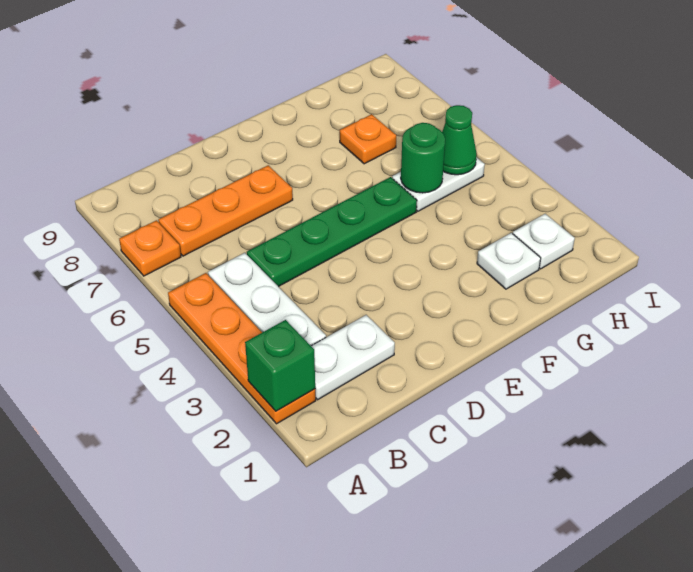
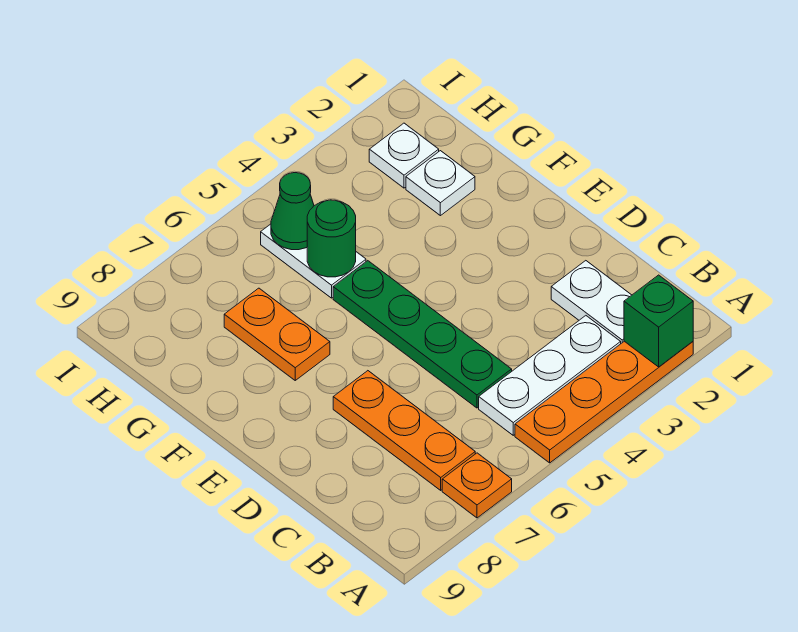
orange plate G7 level 1 -> orange plate F7:G7 level 1

